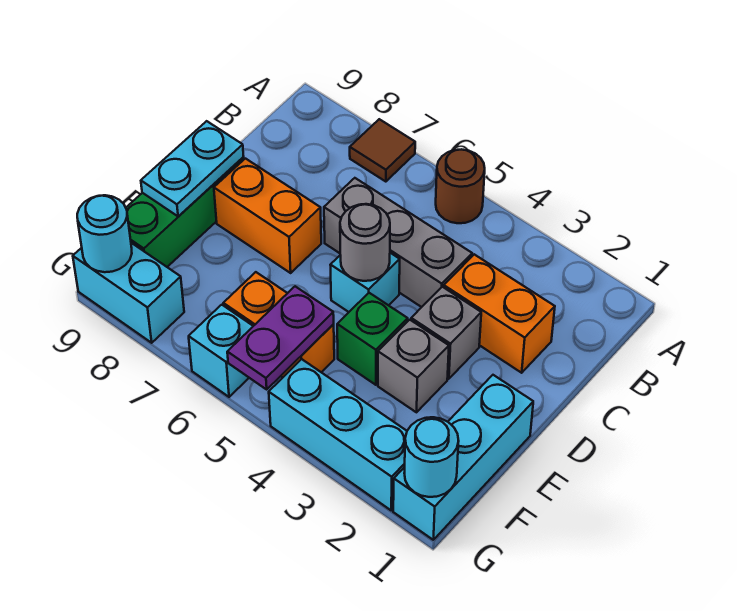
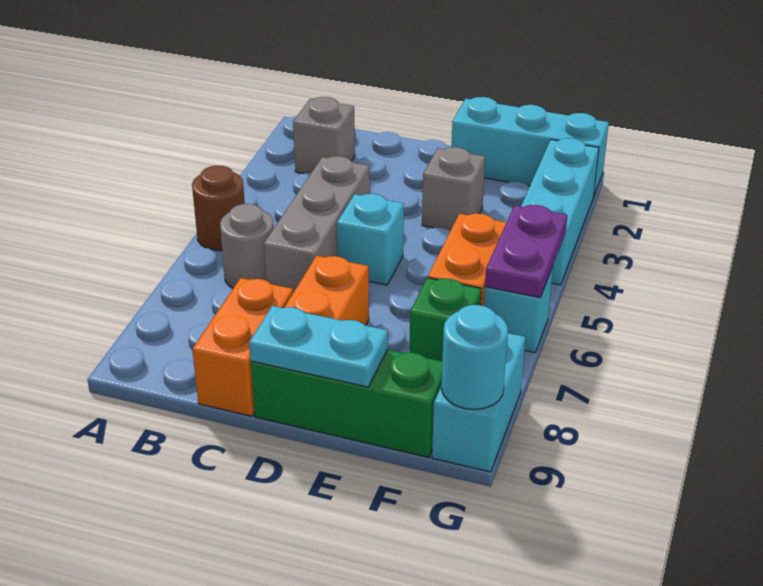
brown tile A7 level 1 -> none
orange brick C2:C3 level 1 -> orange brick C8:C9 level 1
grey brick D3 level 1 -> grey brick B2 level 1
grey round brick D5 level 2 -> grey round brick B6 level 1
green brick E4 level 1 -> green brick F7 level 1
purple plate F5:G5 level 2 -> purple plate G5:G6 level 2
cyan round brick G1 level 2 -> none

